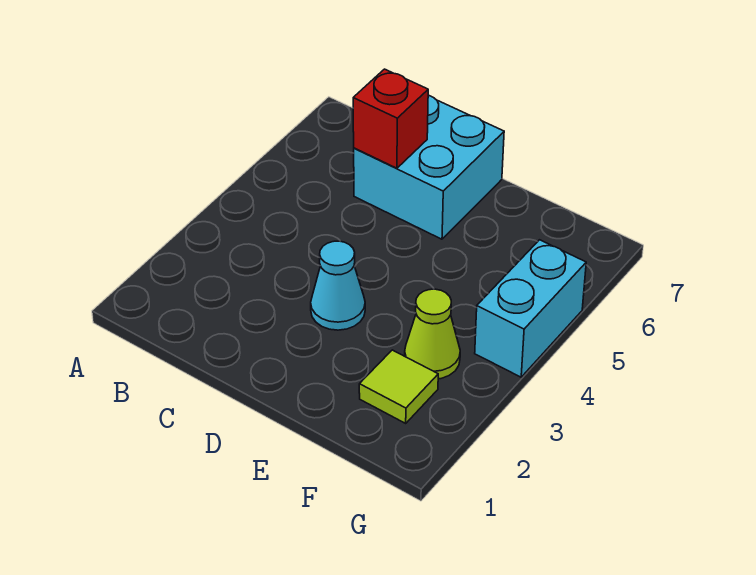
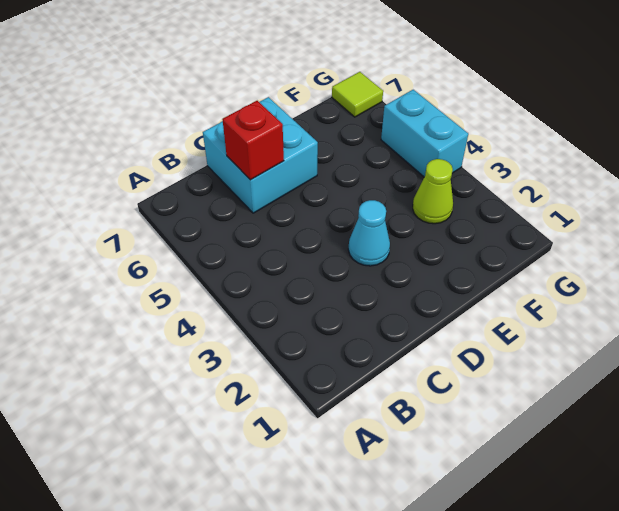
lime tile F2 level 1 -> lime tile G7 level 1

